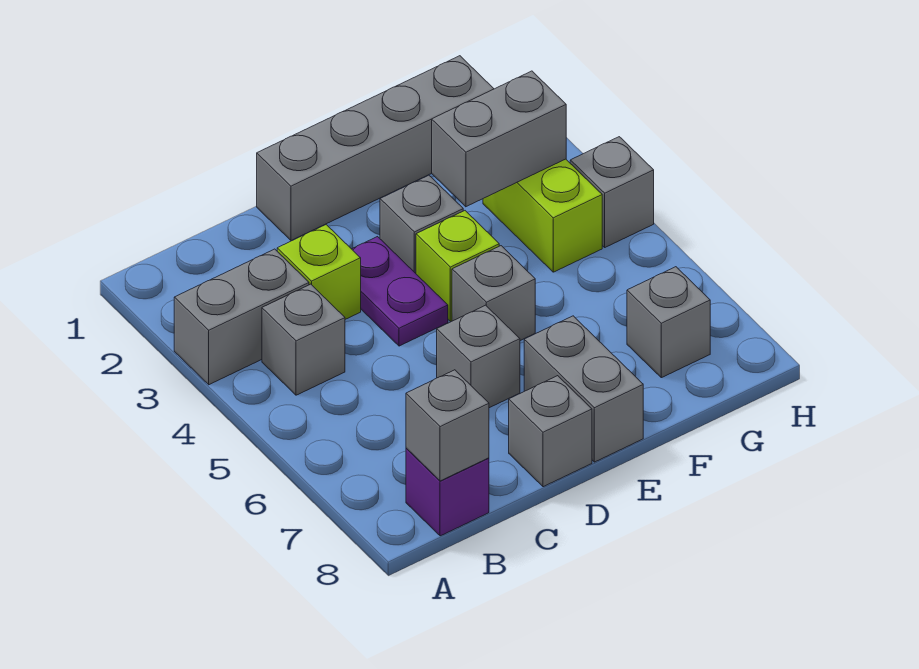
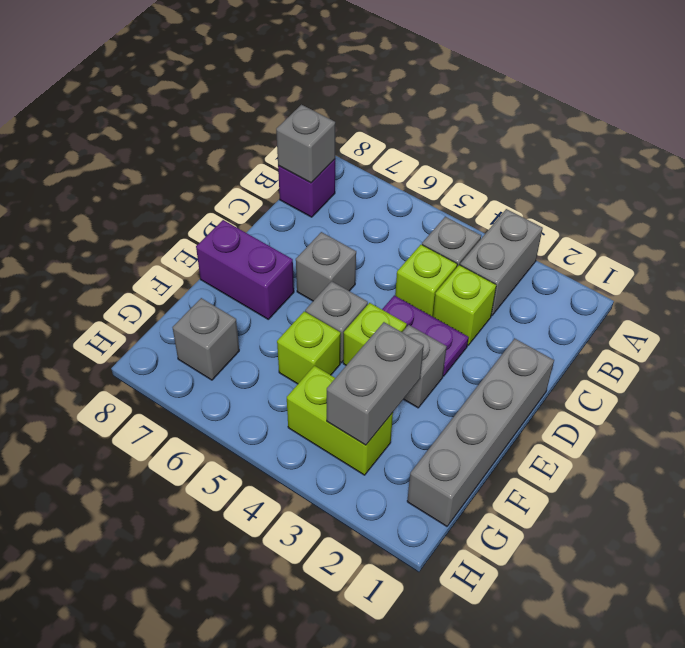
none -> lime brick C4 level 1
grey brick D8 level 1 -> none
grey brick E7:E8 level 1 -> purple brick E7:E8 level 1
none -> lime brick F5 level 1
grey brick H4 level 1 -> none

